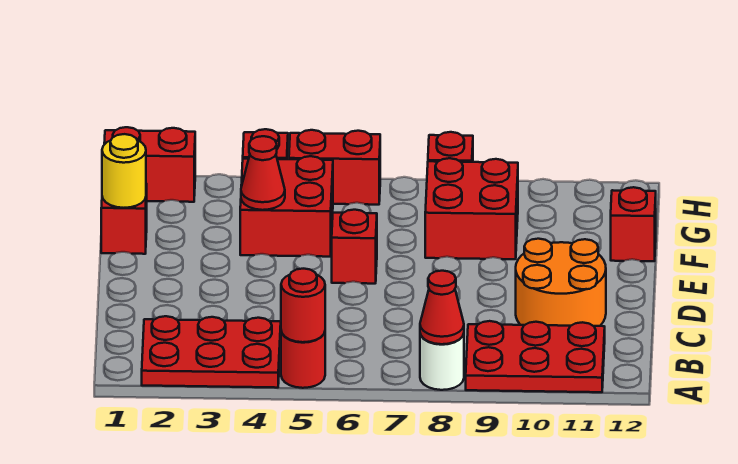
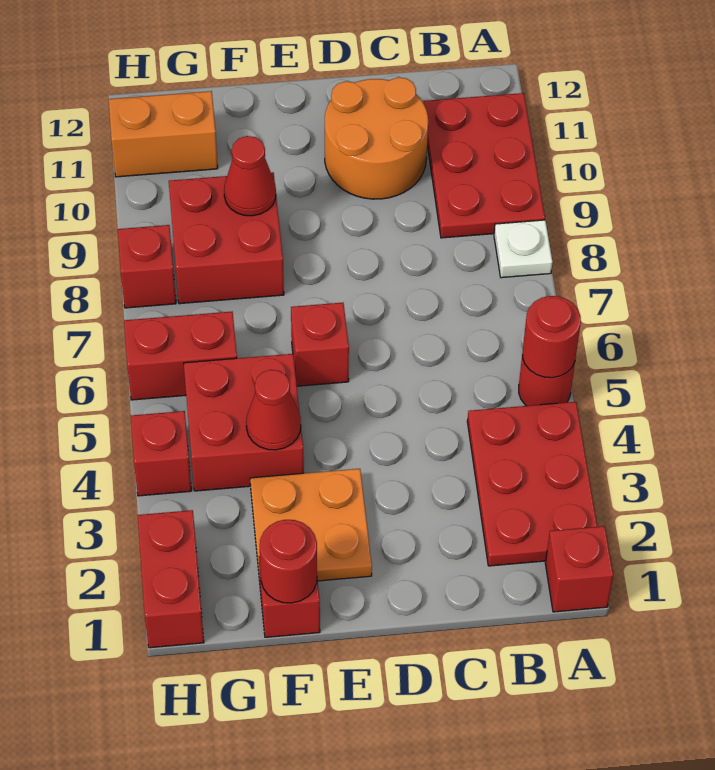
white round brick A8 level 1 -> white plate A8 level 1
red cone A8 level 2 -> red cone F9 level 2
none -> orange plate E2:F3 level 1
yellow round brick F1 level 2 -> red round brick F1 level 2
red brick F12 level 1 -> red brick A1 level 1
none -> orange brick G11:H11 level 1
red brick H5:H6 level 1 -> red brick G6:H6 level 1

